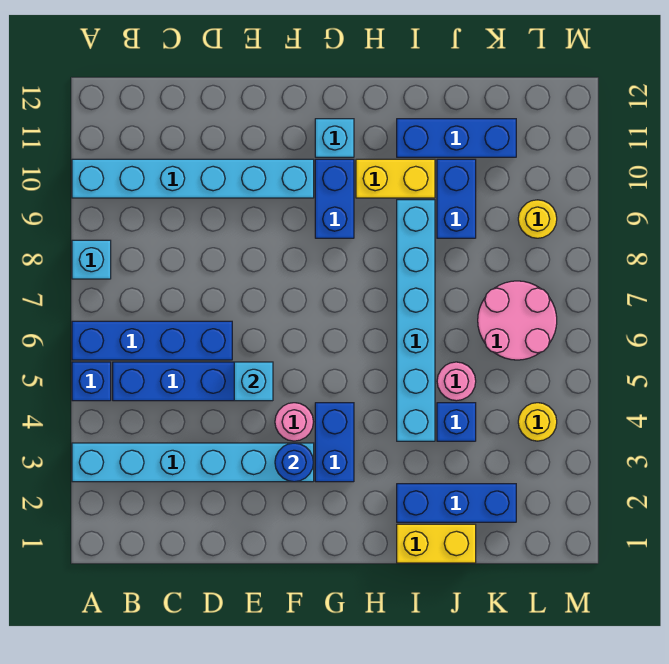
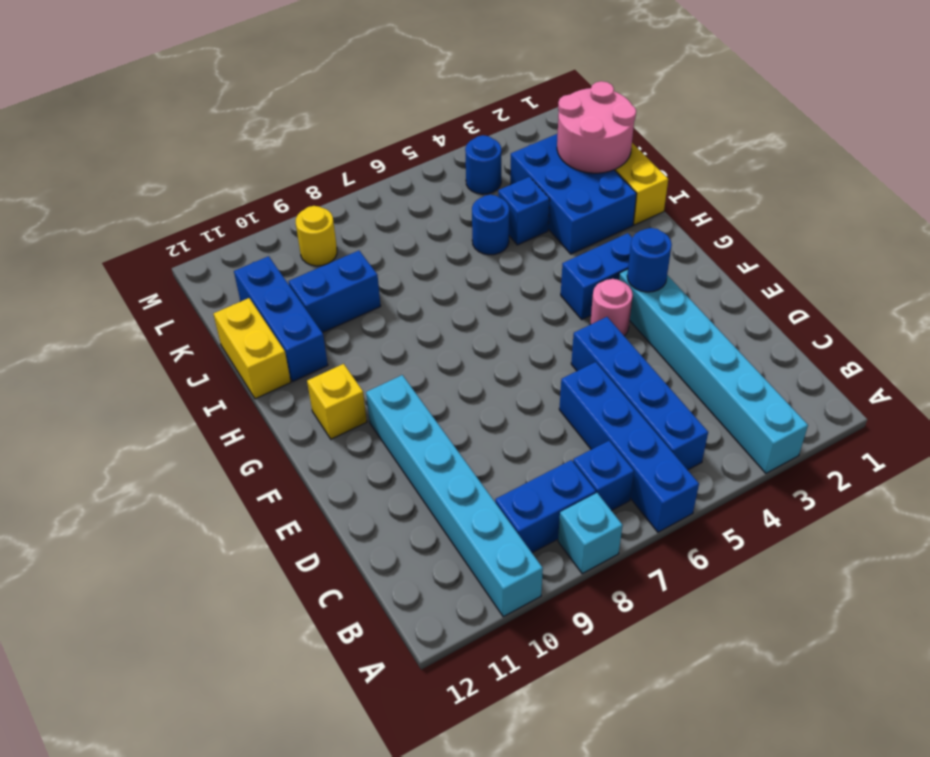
blue brick A5 level 1 -> blue brick B7 level 1
cyan brick E5 level 2 -> none
blue brick G9:G10 level 1 -> blue brick B8:B9 level 1
cyan brick G11 level 1 -> yellow brick G11 level 1
yellow brick H10:I10 level 1 -> yellow brick I12:J12 level 1
blue brick I2:K2 level 1 -> blue brick I2:K3 level 1
cyan brick I4:I9 level 1 -> none
pink round brick J5 level 1 -> blue round brick J5 level 1
pink round brick K6:L7 level 1 -> pink round brick J1:K2 level 2
yellow round brick L4 level 1 -> blue round brick L4 level 1

